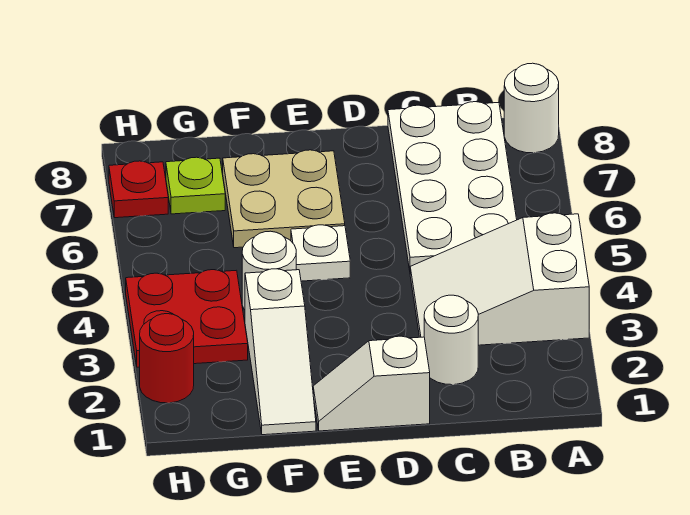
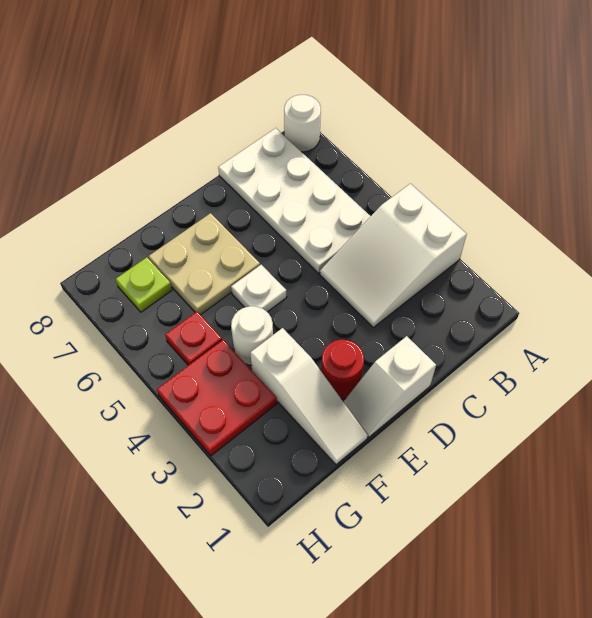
white round brick C2 level 1 -> none
red round brick H2 level 1 -> red round brick E2 level 1
red plate H7 level 1 -> red plate G5 level 1

